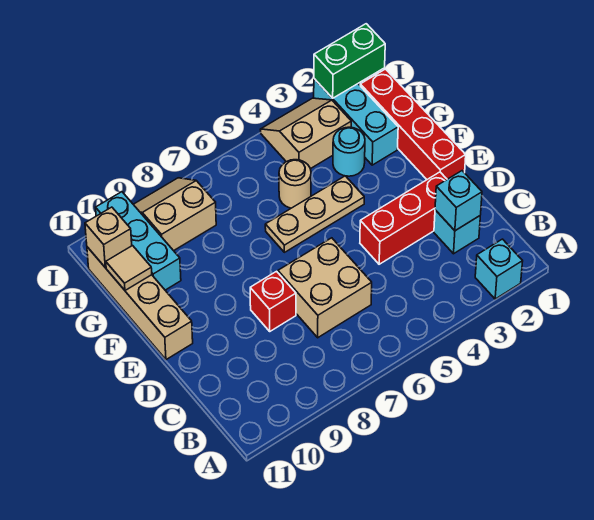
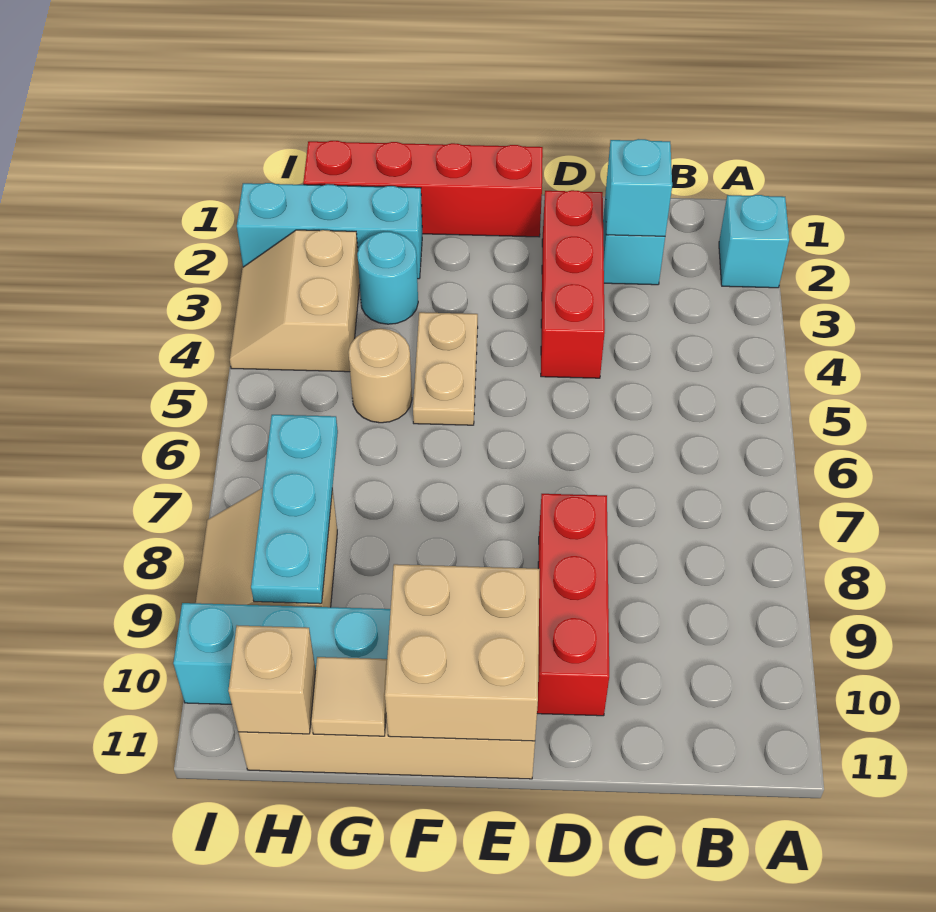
tan brick C6:D7 level 1 -> tan brick E10:F11 level 2
red brick D8 level 1 -> red brick D8:D10 level 1
tan plate F4:F6 level 1 -> tan plate F4:F5 level 1
none -> cyan plate H7:H9 level 2
green brick I1:I2 level 2 -> none

